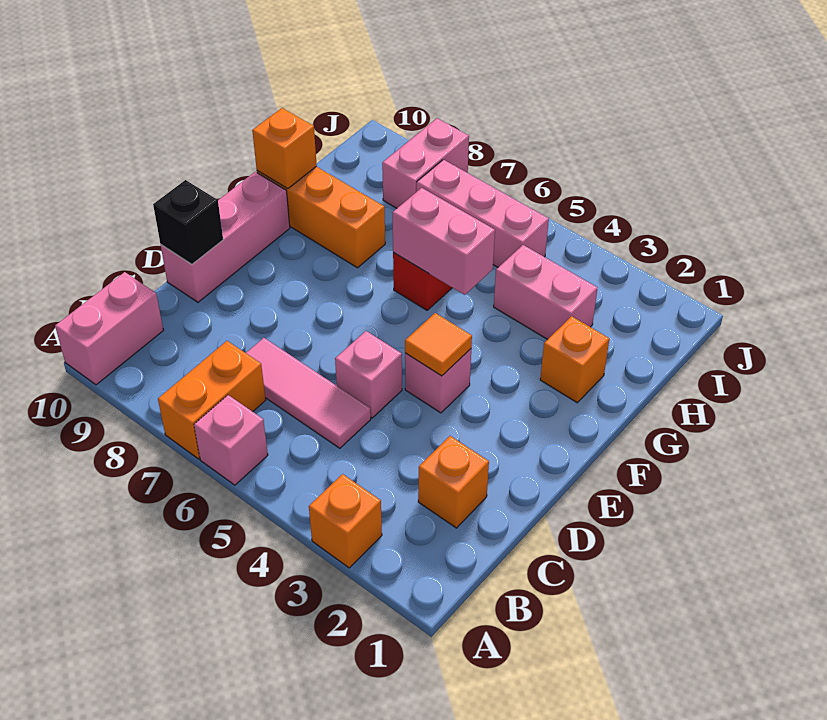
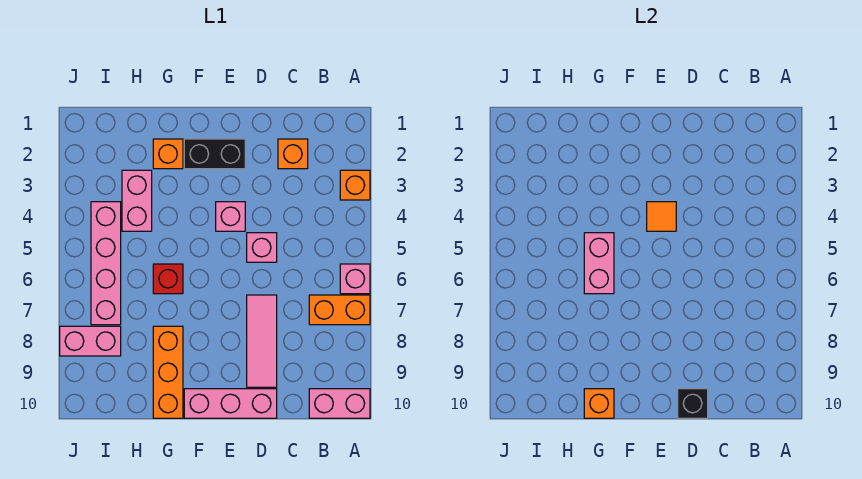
pink tile C5:C7 level 1 -> pink tile D7:D9 level 1
none -> black brick E2:F2 level 1
pink brick I5:I7 level 1 -> pink brick I4:I7 level 1

